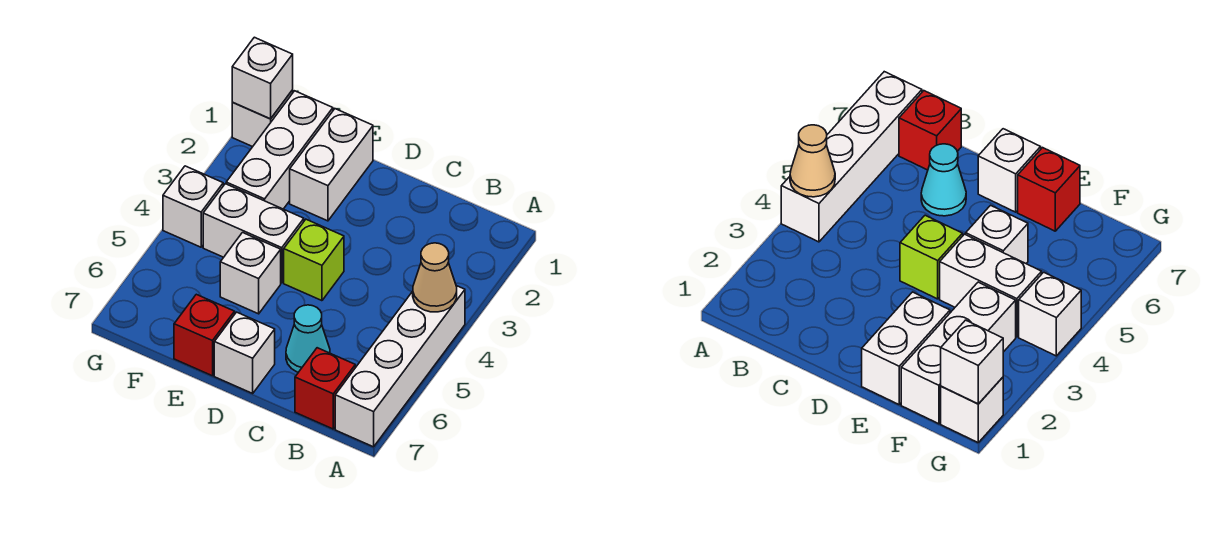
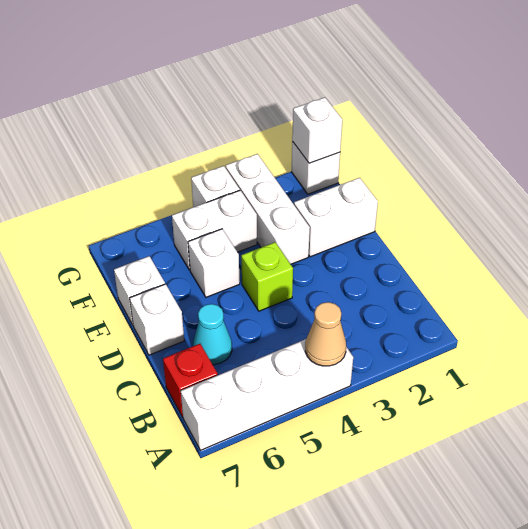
white brick E4:F4 level 1 -> white brick F4:F5 level 1
red brick E7 level 1 -> white brick E7 level 1
white brick F1:F3 level 1 -> white brick E3:G3 level 1

